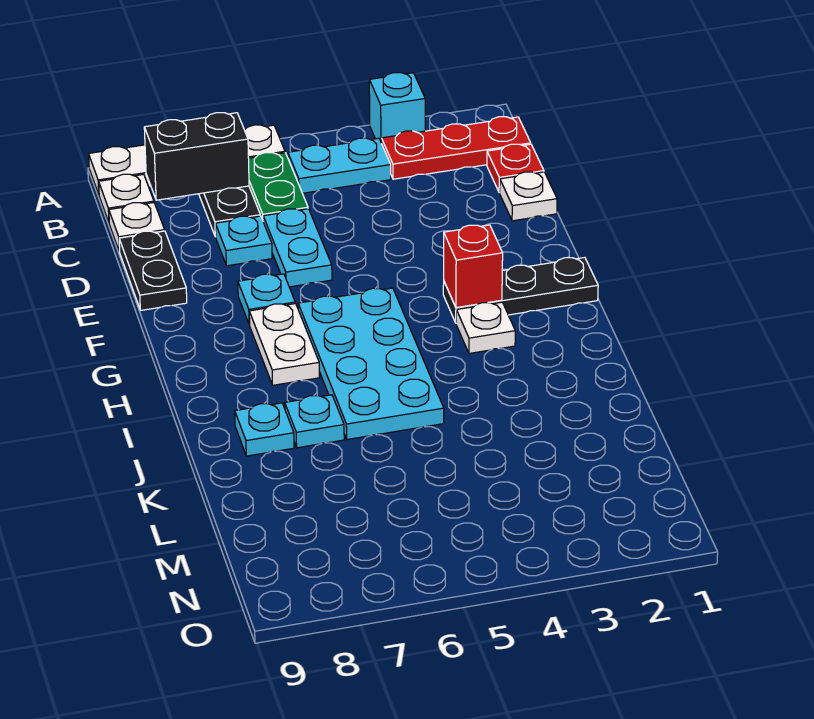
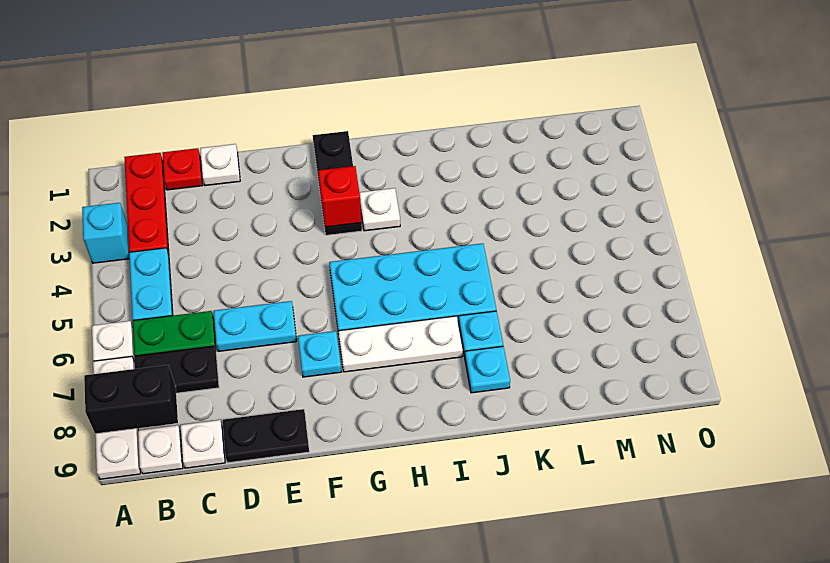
black brick B7:B8 level 2 -> black brick A8:B8 level 2
cyan plate D7 level 1 -> none
white plate G7:H7 level 1 -> white plate G7:I7 level 1

